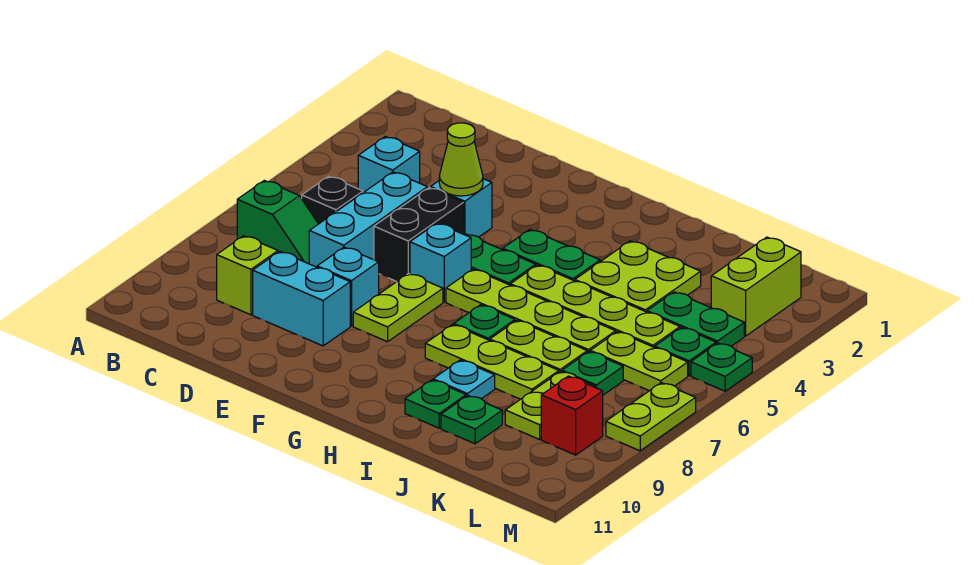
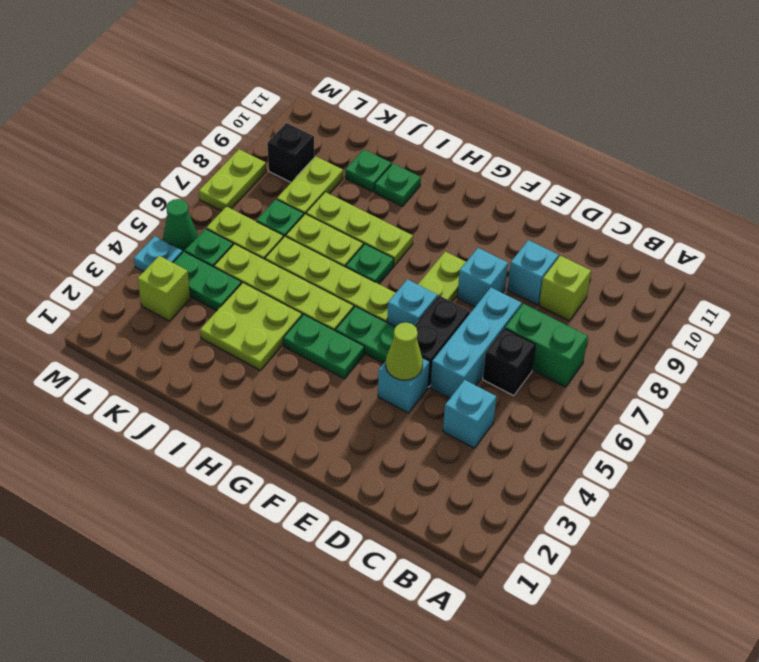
green slope B7:C7 level 1 top B -> green brick B7:C7 level 1
cyan brick D9:E9 level 1 -> cyan brick D9 level 1
cyan plate I9 level 1 -> cyan plate M4 level 1
lime brick L2:L3 level 1 -> lime brick L3 level 1
red brick L9 level 1 -> black brick L9 level 1
green plate M5 level 1 -> green cone M5 level 1

